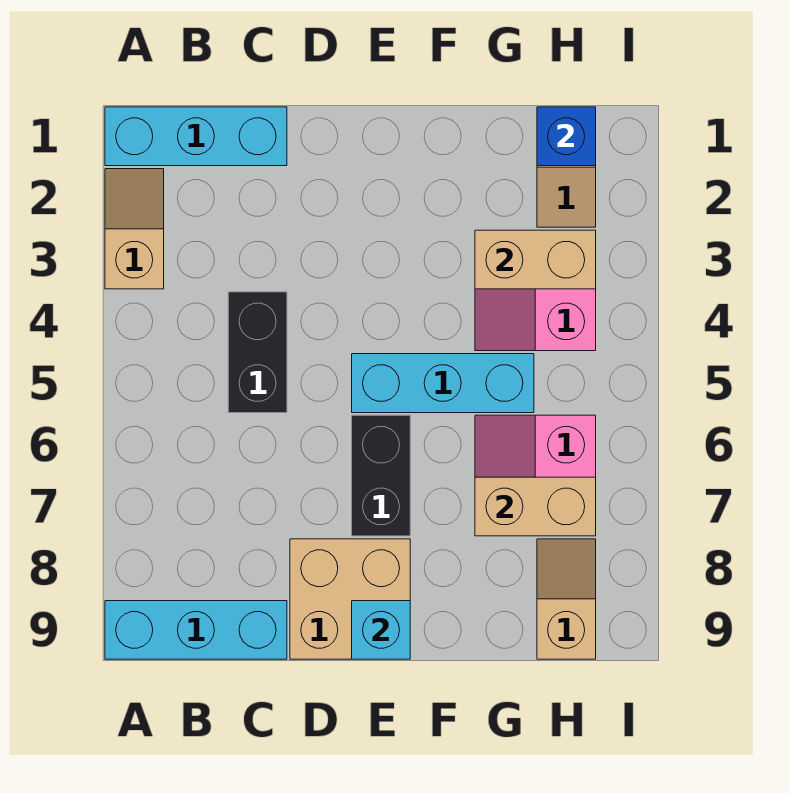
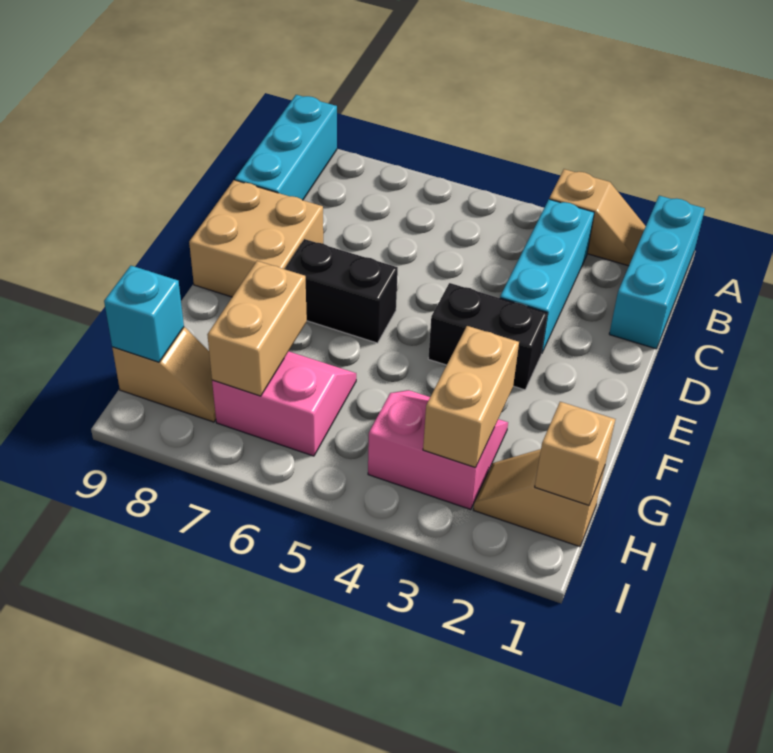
black brick C4:C5 level 1 -> black brick E3:E4 level 1
cyan brick E5:G5 level 1 -> cyan brick B3:D3 level 1
cyan brick E9 level 2 -> cyan brick H9 level 2
blue brick H1 level 2 -> tan brick H1 level 2

